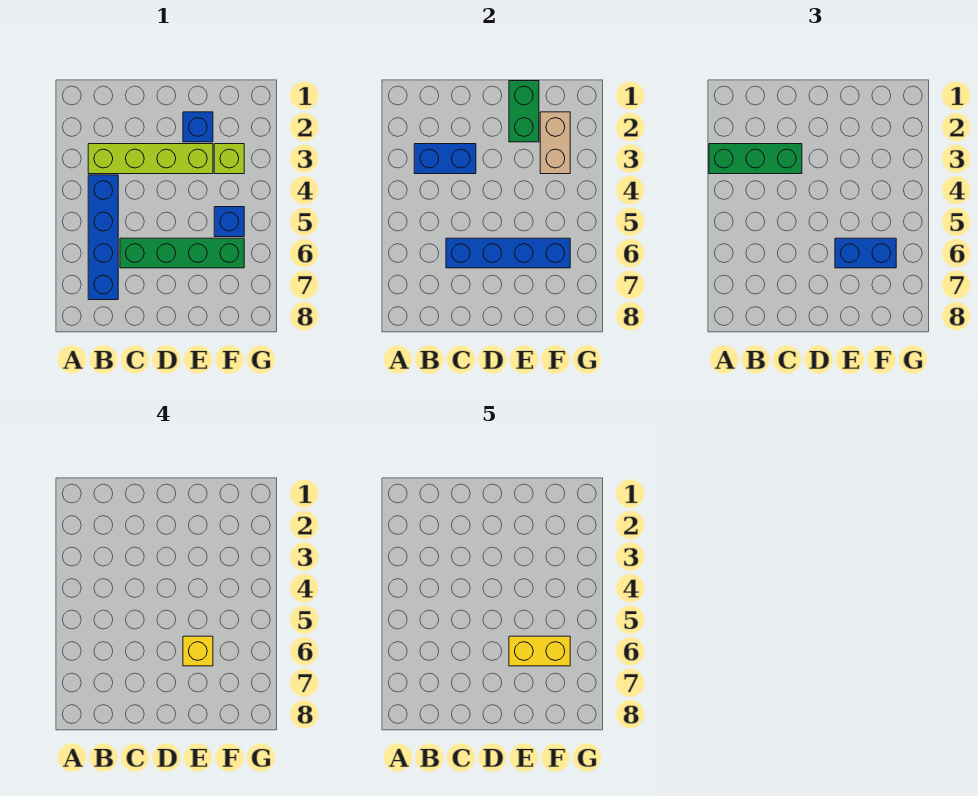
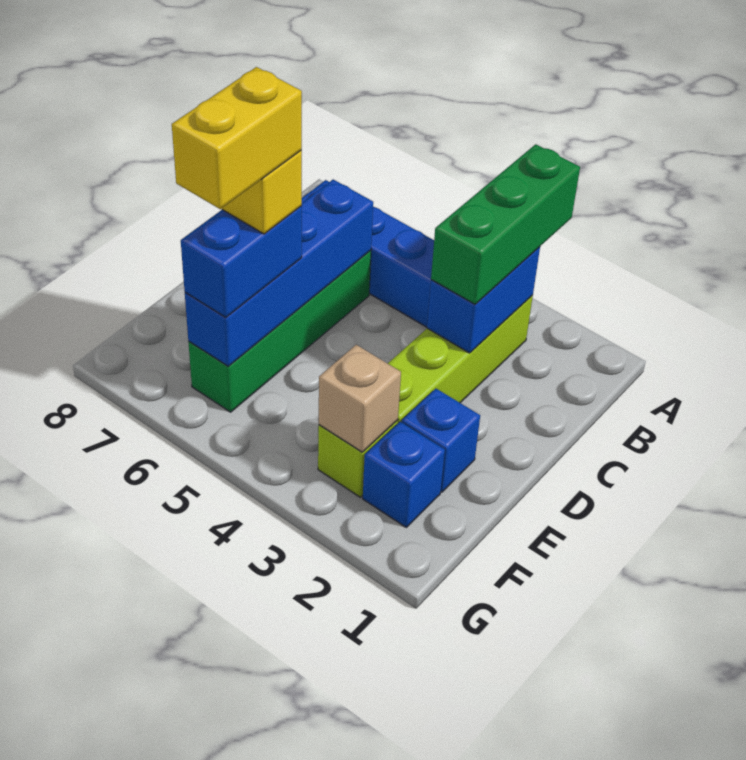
green brick E1:E2 level 2 -> none
tan brick F2:F3 level 2 -> tan brick F3 level 2
blue brick F5 level 1 -> blue brick F2 level 1

